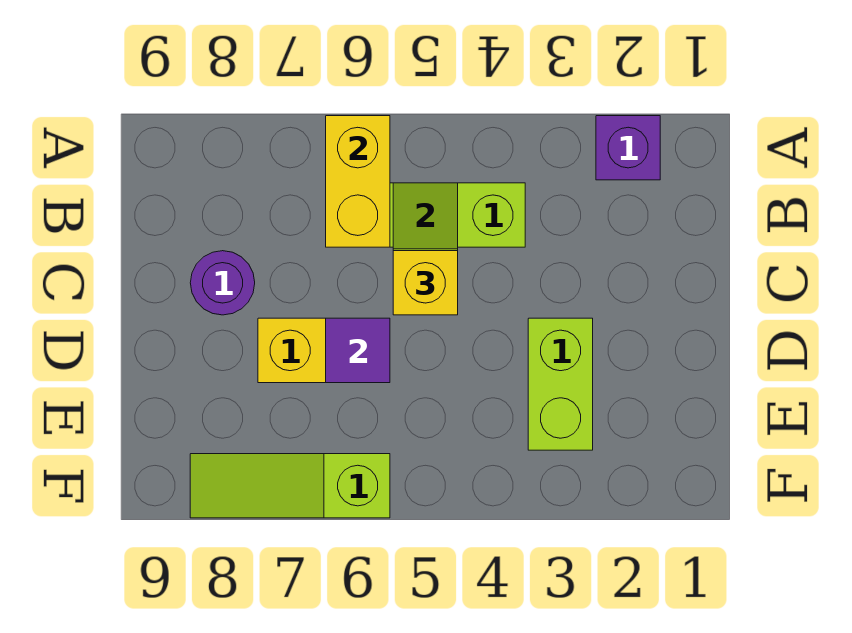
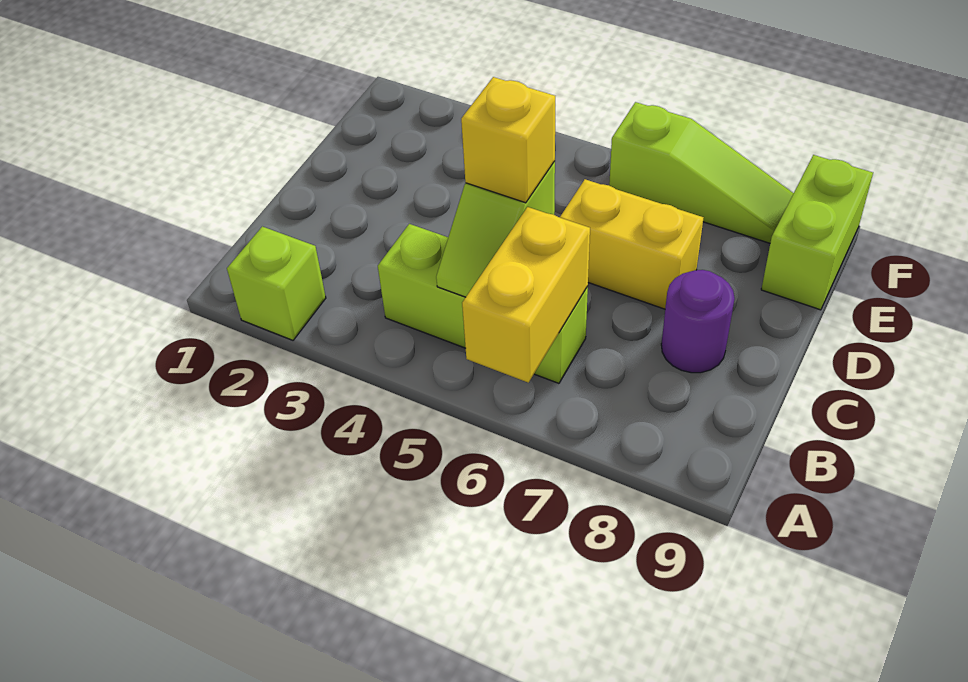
purple brick A2 level 1 -> lime brick A2 level 1
lime brick D3:E3 level 1 -> lime brick E9:F9 level 1
purple tile D6 level 2 -> none

